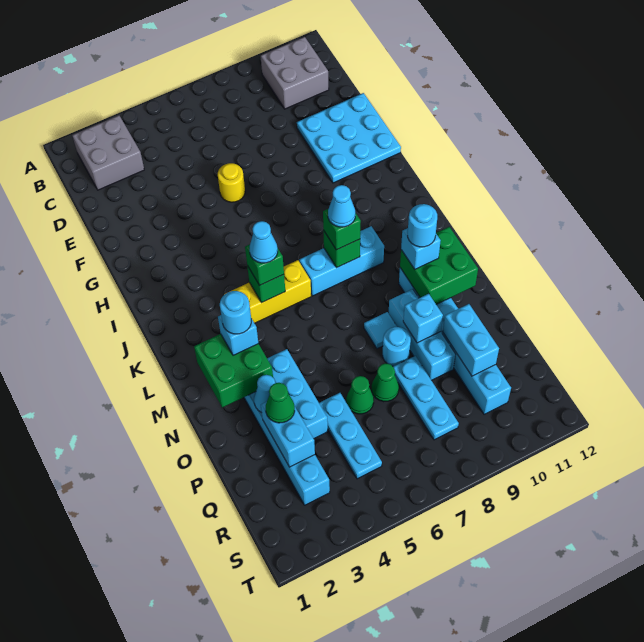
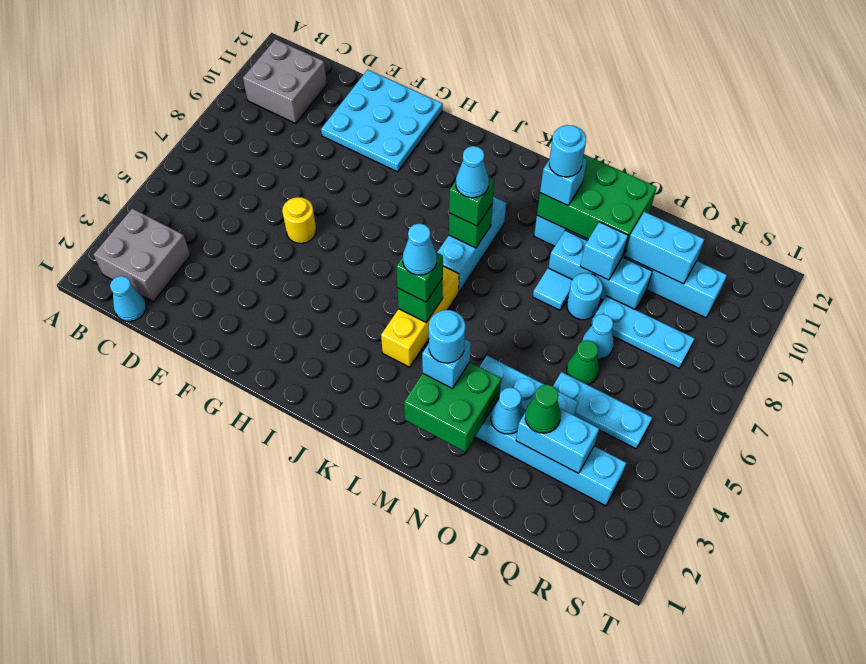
none -> cyan cone C1 level 1
green brick M10:N11 level 2 -> green brick M10:O11 level 2
green cone P7 level 1 -> cyan cone P7 level 1

